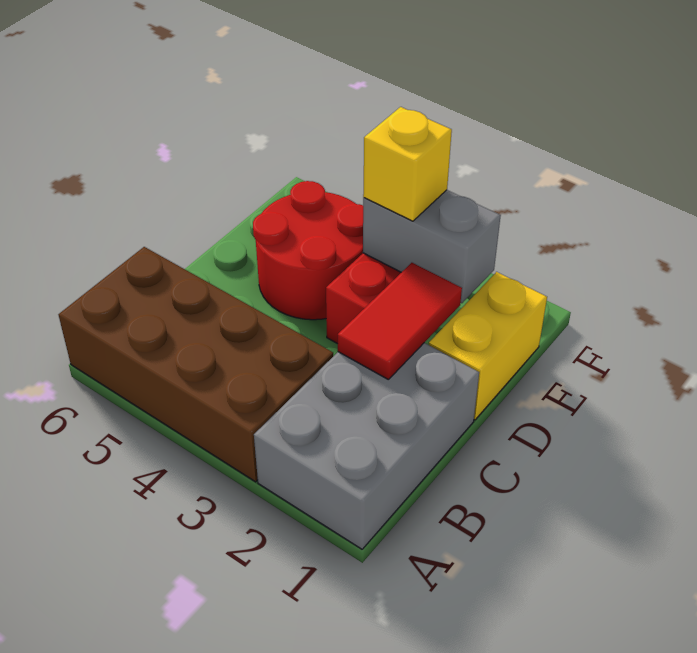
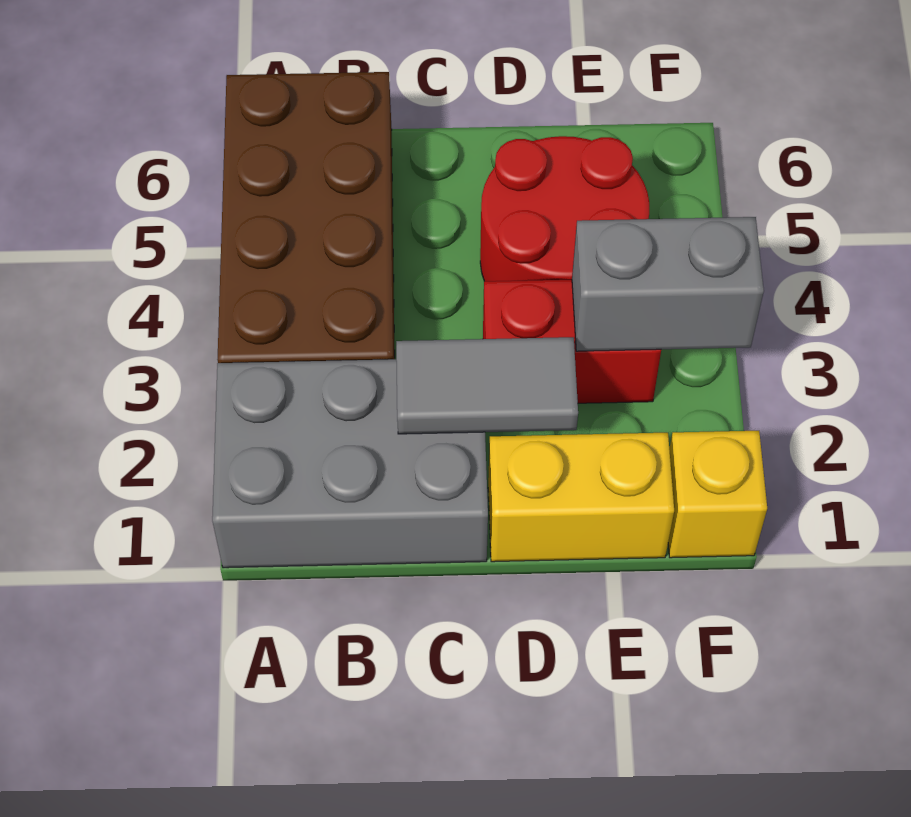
red tile C2:D2 level 2 -> grey tile C2:D2 level 2
grey brick E2:E3 level 2 -> grey brick E3:F3 level 2
yellow brick E3 level 3 -> yellow brick F1 level 1

